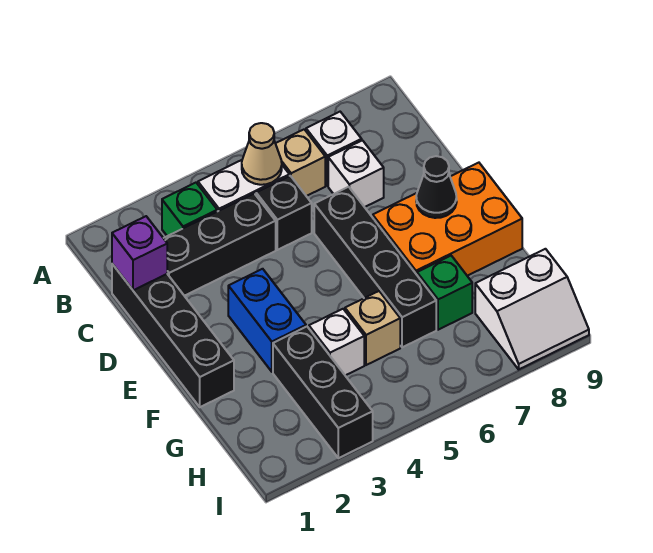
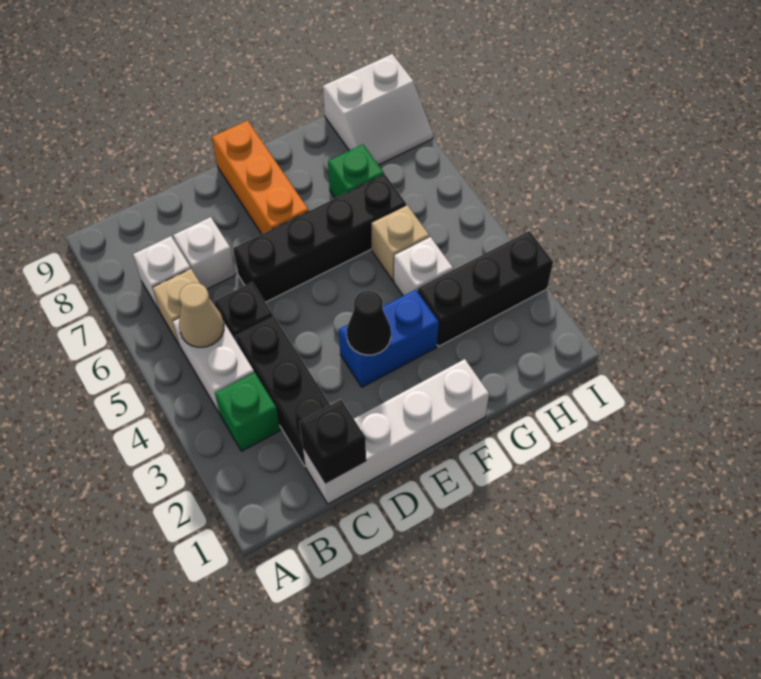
black brick C1:F1 level 1 -> white brick C1:F1 level 1
purple brick C1 level 2 -> black brick C1 level 2
orange brick E7:F9 level 1 -> orange brick E7:E9 level 1
black cone E8 level 2 -> black cone E3 level 2
white slope H8:I9 level 1 top H -> white slope H8:I9 level 1 top 9

